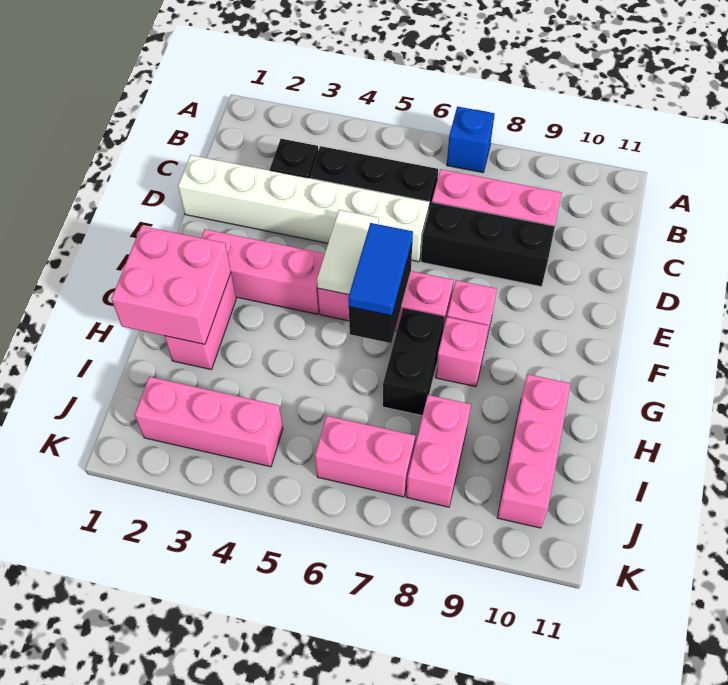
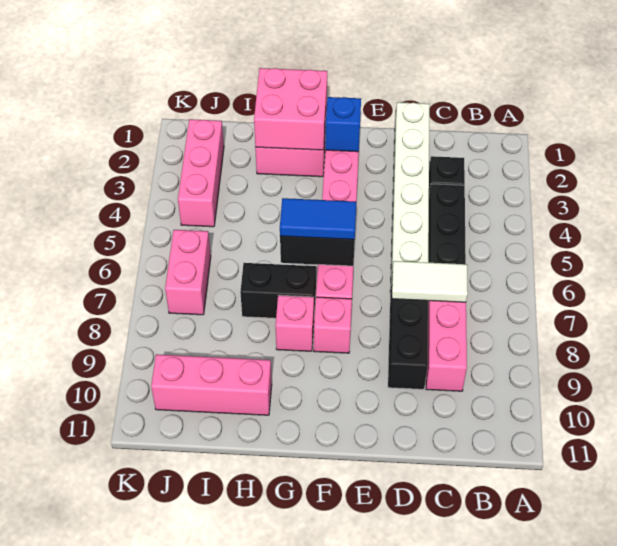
blue brick A7 level 1 -> blue brick F2 level 2
white tile E5:F5 level 2 -> white tile C7:D7 level 2
pink brick I8:J8 level 1 -> none

